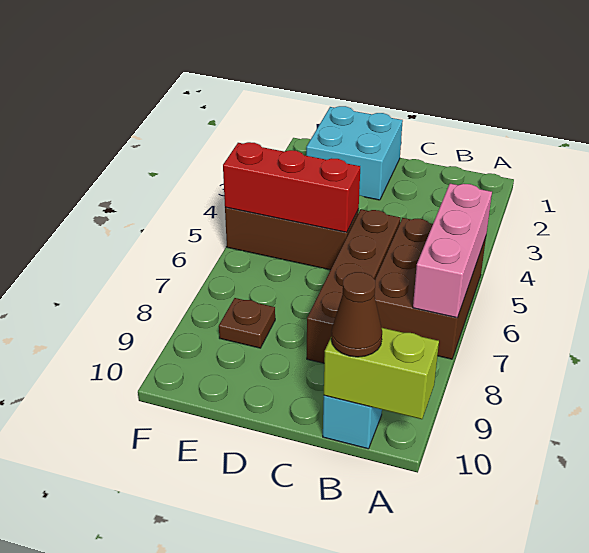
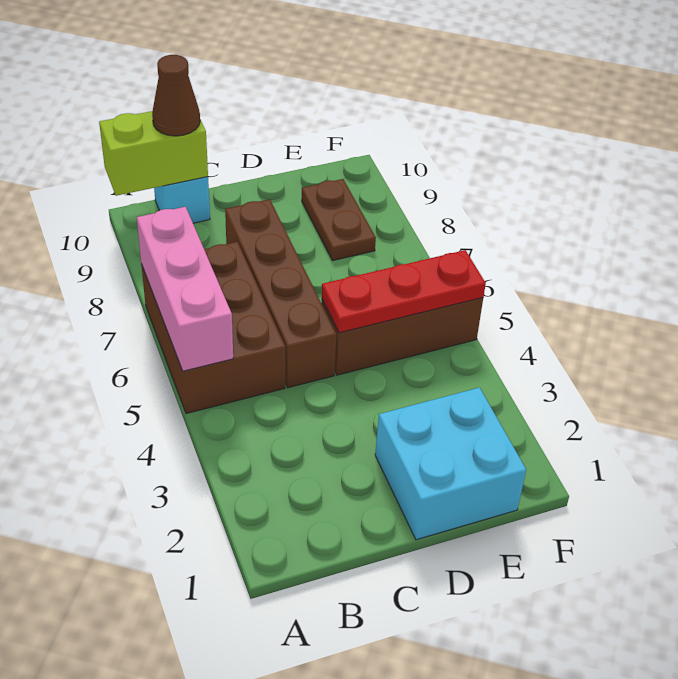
red brick D5:F5 level 2 -> red plate D5:F5 level 2
brown plate E8 level 1 -> brown plate E8:E9 level 1

